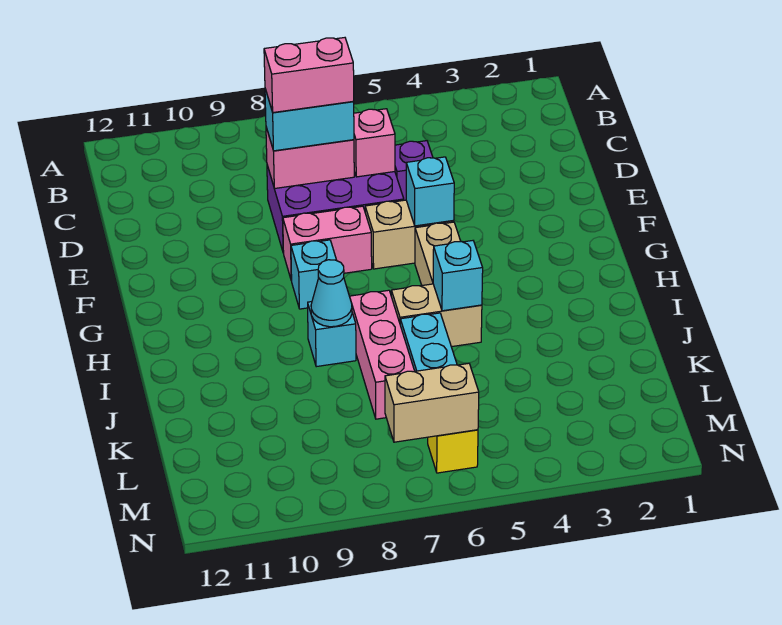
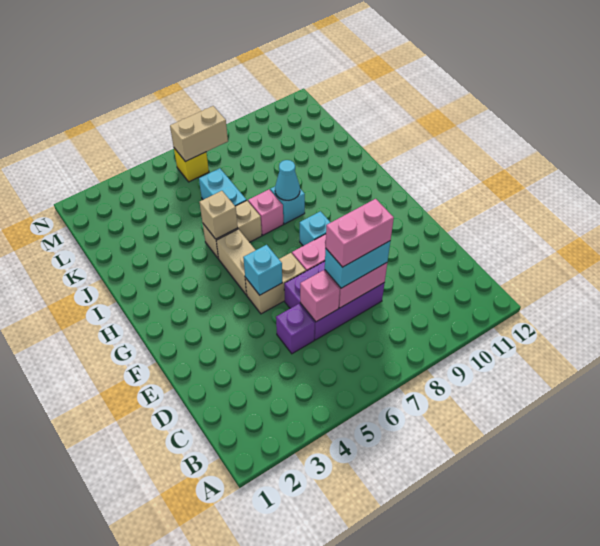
cyan brick I5 level 2 -> tan brick I5 level 2
pink brick I7:K7 level 1 -> pink brick I7 level 1

